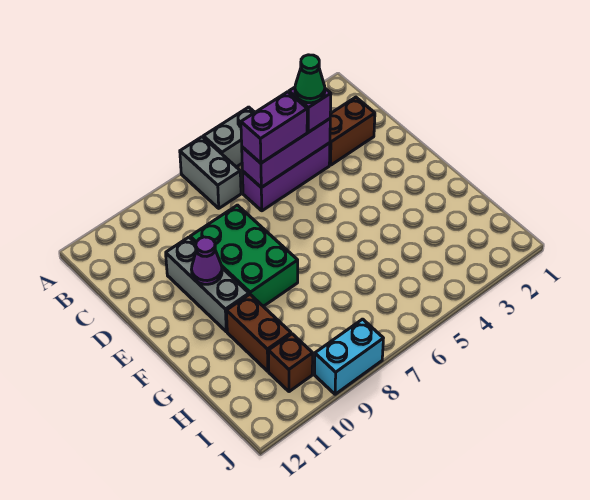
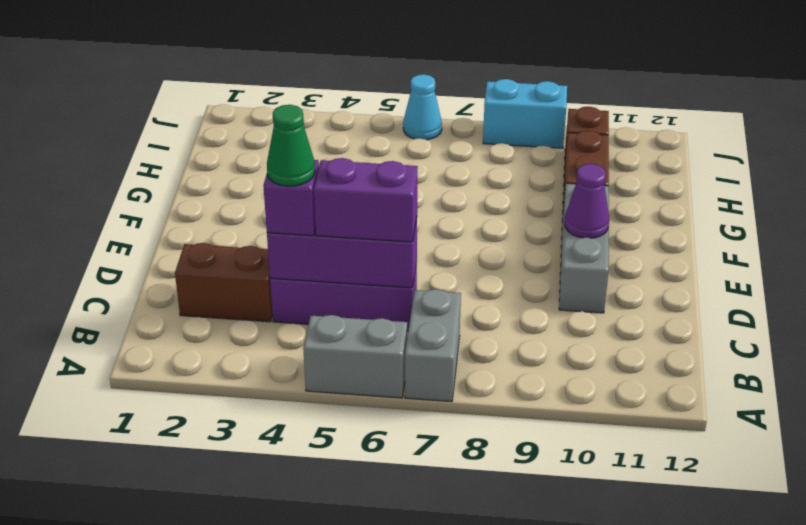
green brick D8:F9 level 1 -> none
none -> cyan cone J6 level 1

